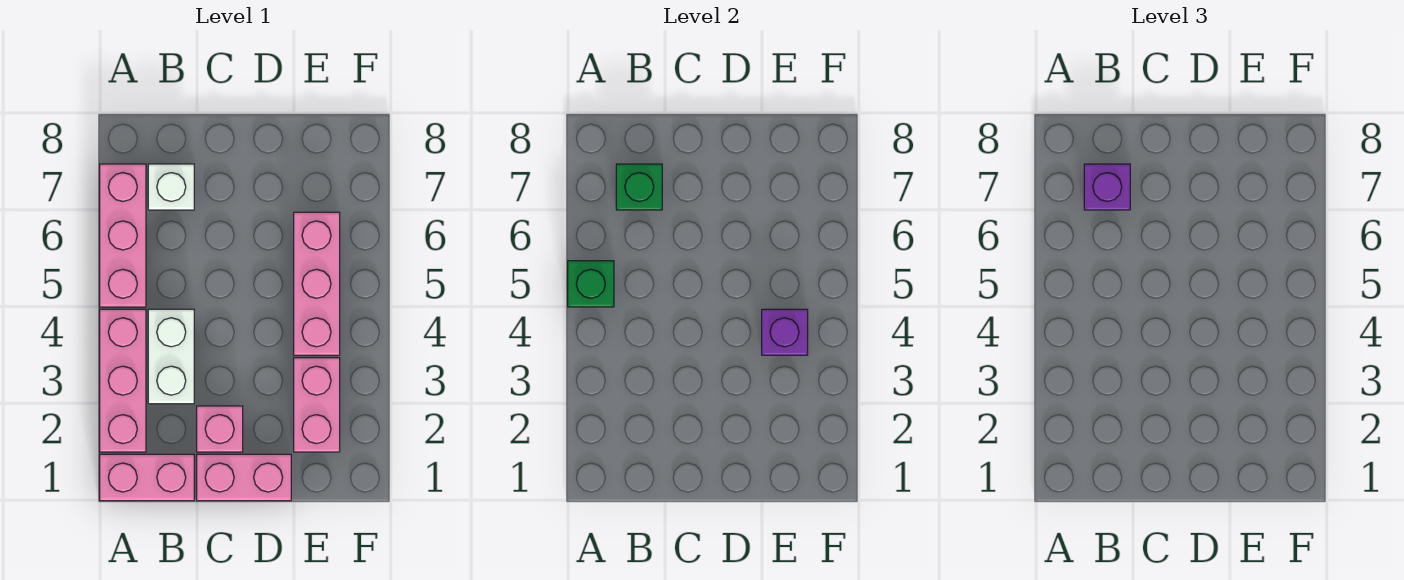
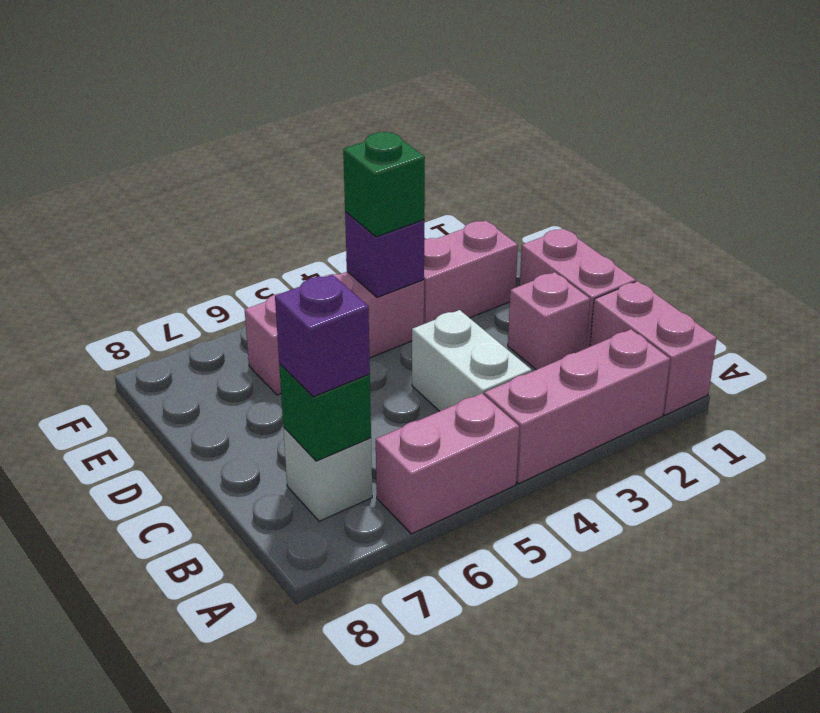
pink brick A5:A7 level 1 -> pink brick A5:A6 level 1
green brick A5 level 2 -> green brick E4 level 3
white brick B3:B4 level 1 -> white brick B4:C4 level 1

